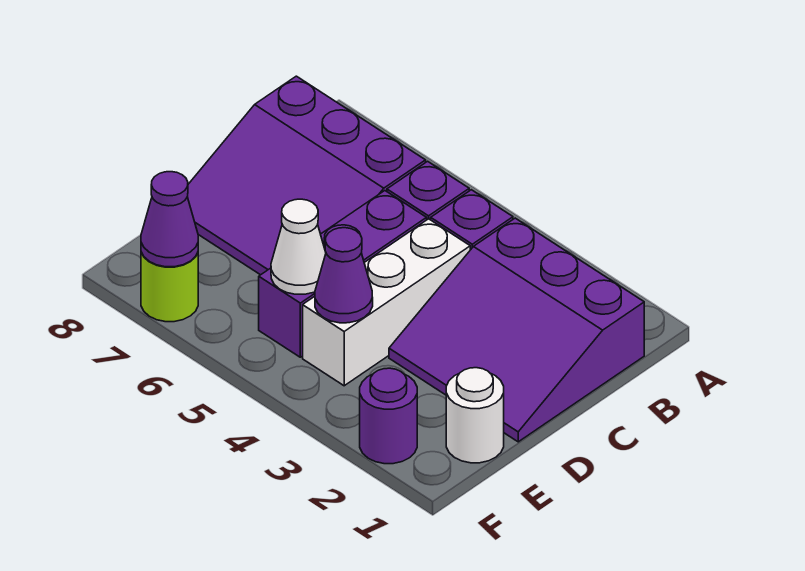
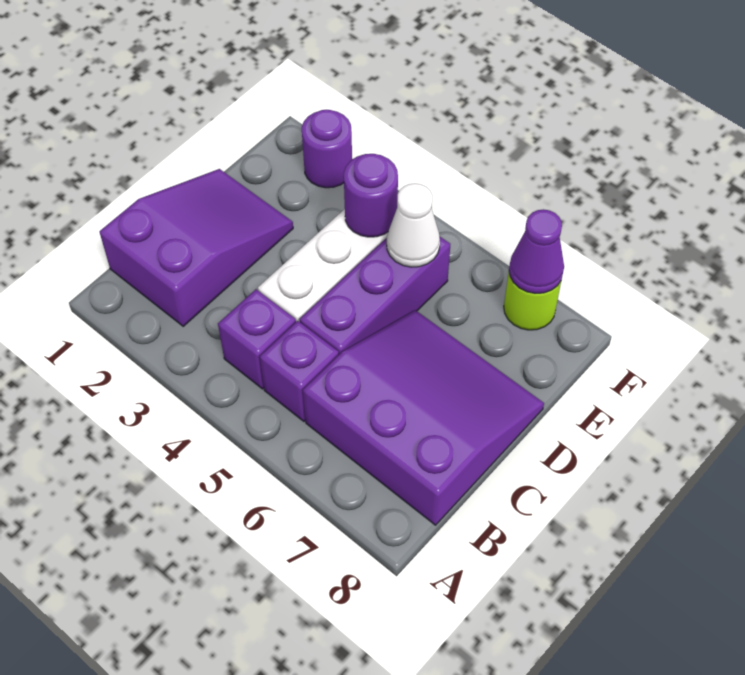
purple slope B1:D3 level 1 top B -> purple slope B1:D2 level 1 top B
white round brick E1 level 1 -> none
purple cone E4 level 2 -> purple round brick E4 level 2

